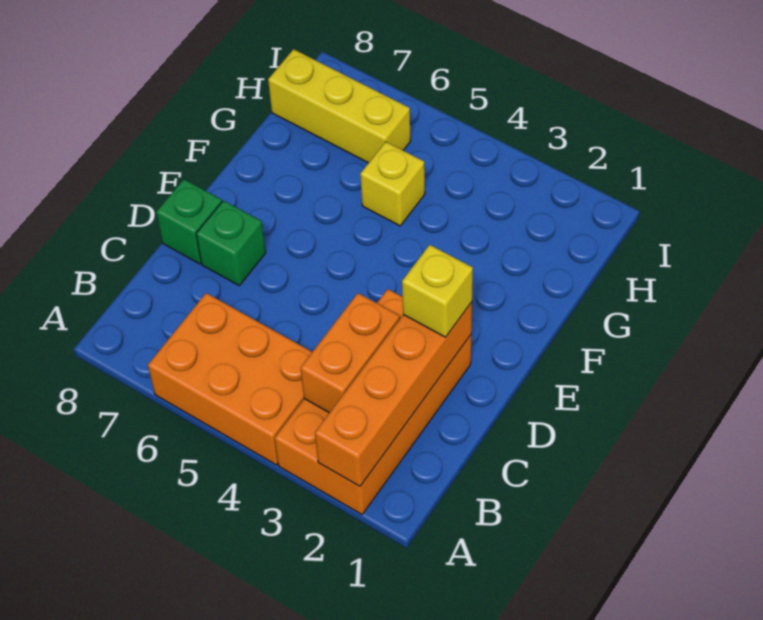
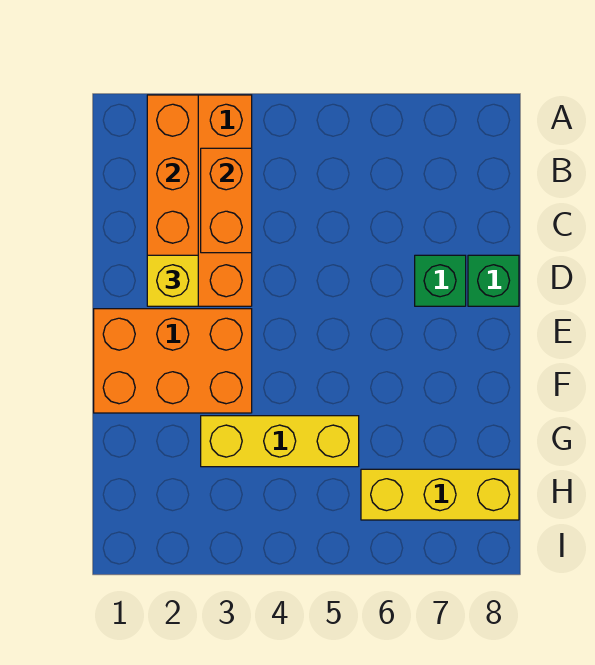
orange brick A4:B6 level 1 -> orange brick E1:F3 level 1
yellow brick G5 level 1 -> yellow brick G3:G5 level 1

